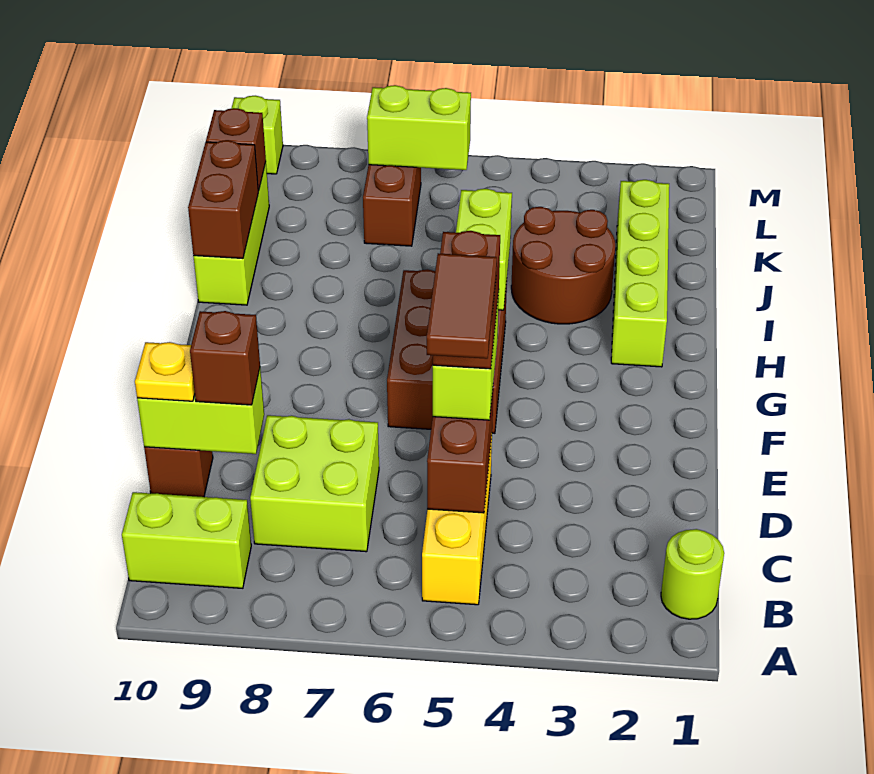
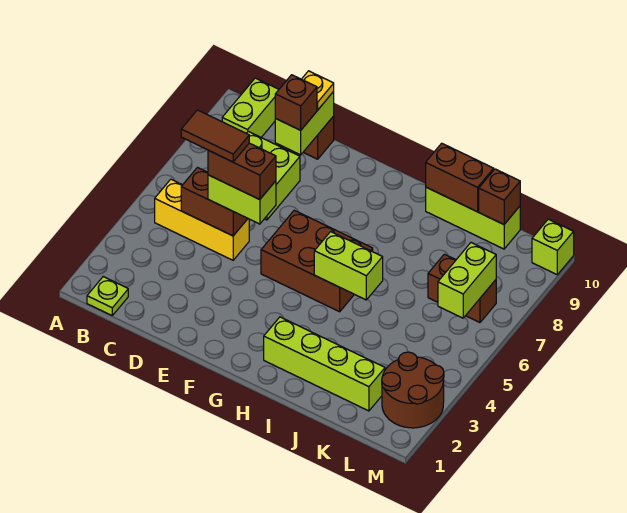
lime round brick B1 level 1 -> lime plate B1 level 1
brown round brick I3:J4 level 1 -> brown round brick L2:M3 level 1

